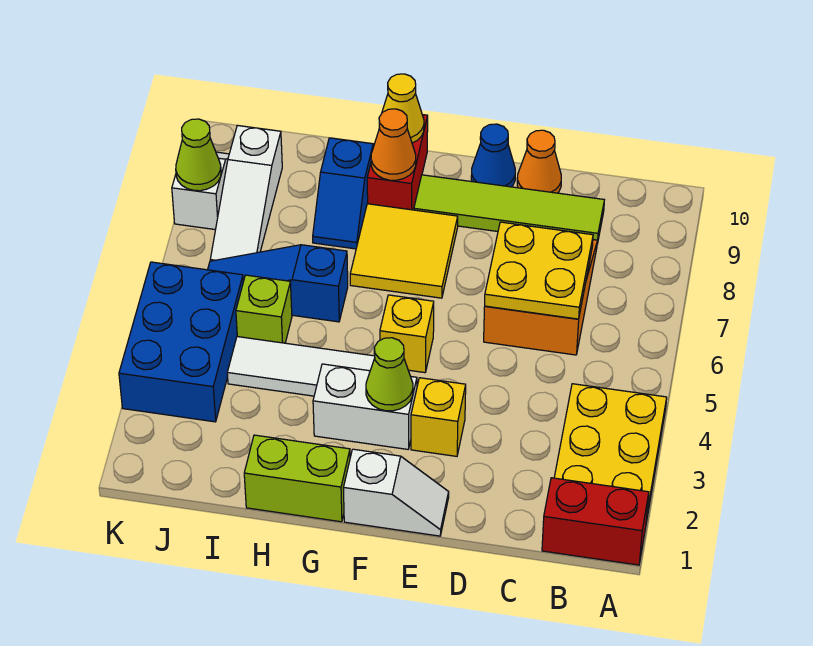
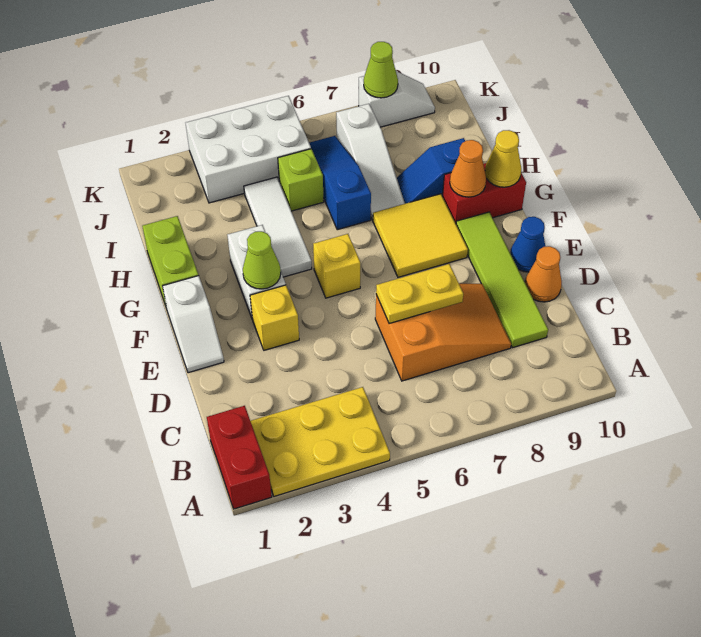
yellow plate C6:D7 level 2 -> yellow plate D6:D7 level 2
blue brick J3:K5 level 1 -> white brick J3:K5 level 1
white slope J7:J9 level 1 top 9 -> white slope H7:J7 level 1 top J

